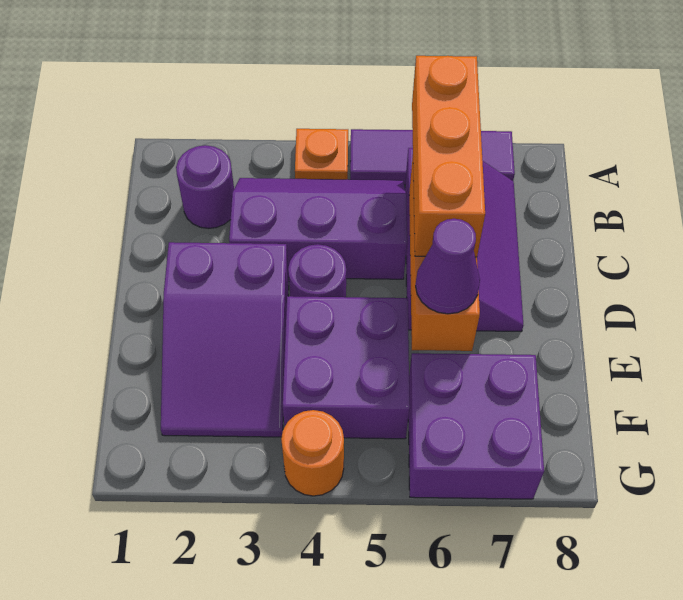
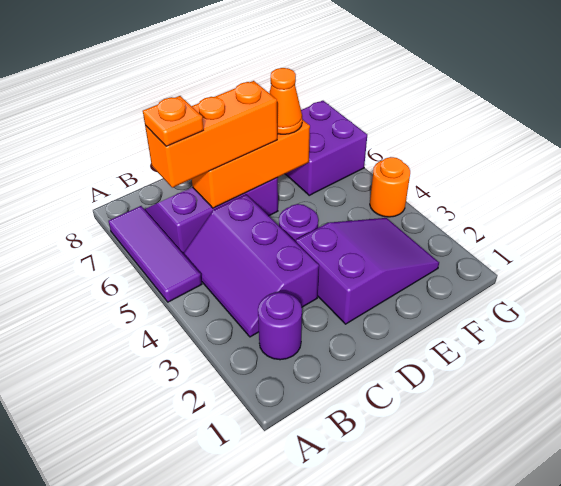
orange plate A4 level 1 -> orange plate B6 level 4
purple brick E4:F5 level 1 -> none
purple cone E6 level 3 -> orange cone E6 level 3

